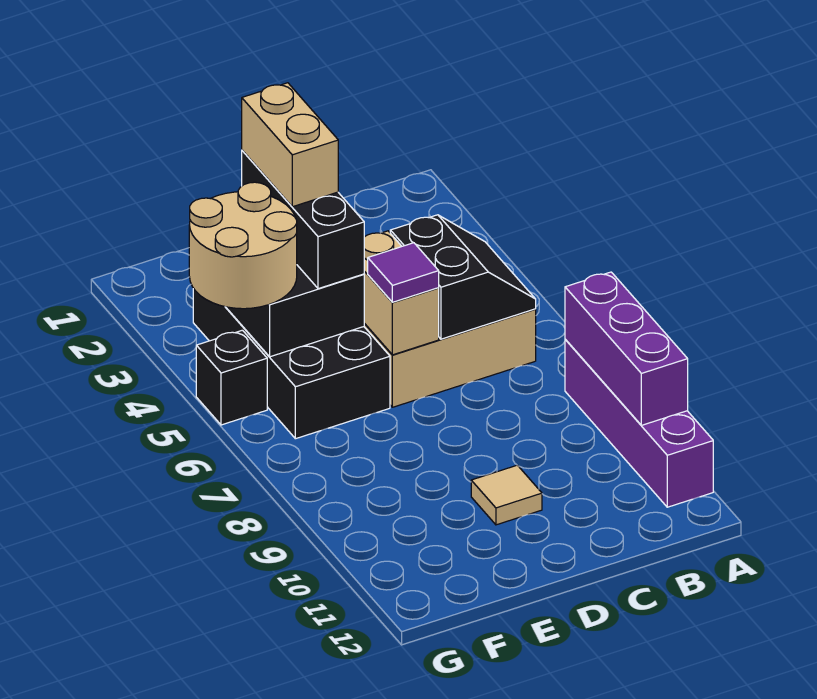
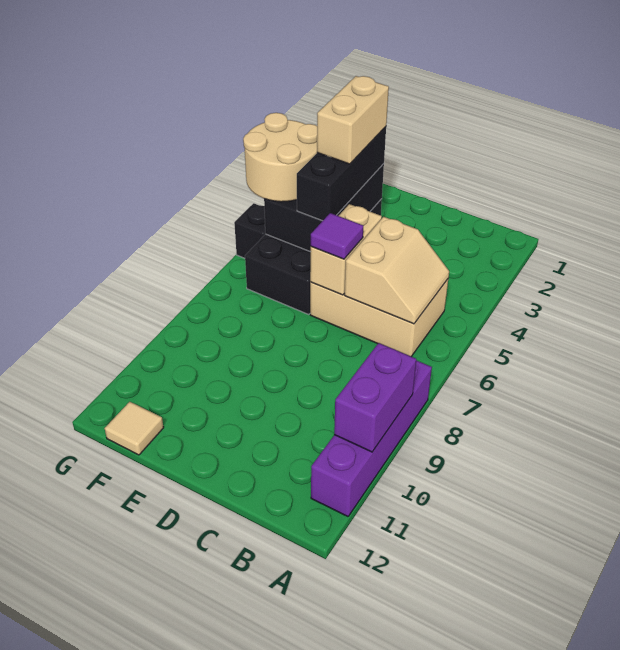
purple brick A8:A10 level 2 -> purple brick A9:A10 level 2
black slope B5:C6 level 2 top C -> tan slope B5:C6 level 2 top C
tan tile D10 level 1 -> tan tile F12 level 1

